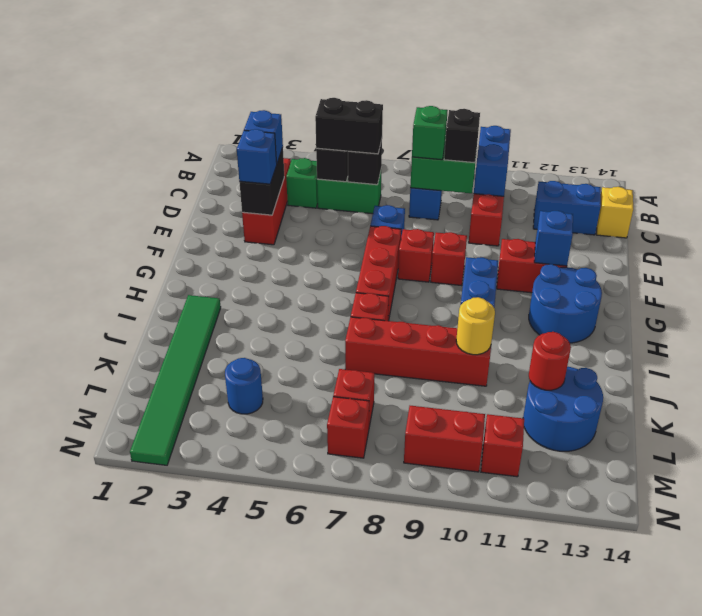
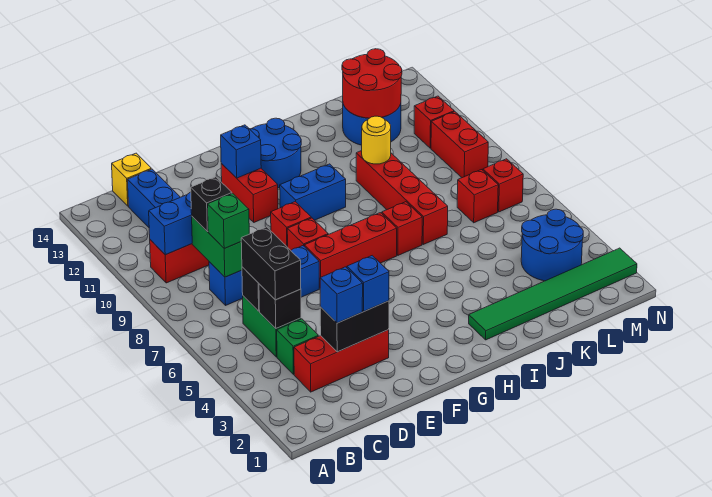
red round brick K12 level 2 -> red round brick K12:L13 level 2
blue round brick L4 level 1 -> blue round brick L3:M4 level 1

